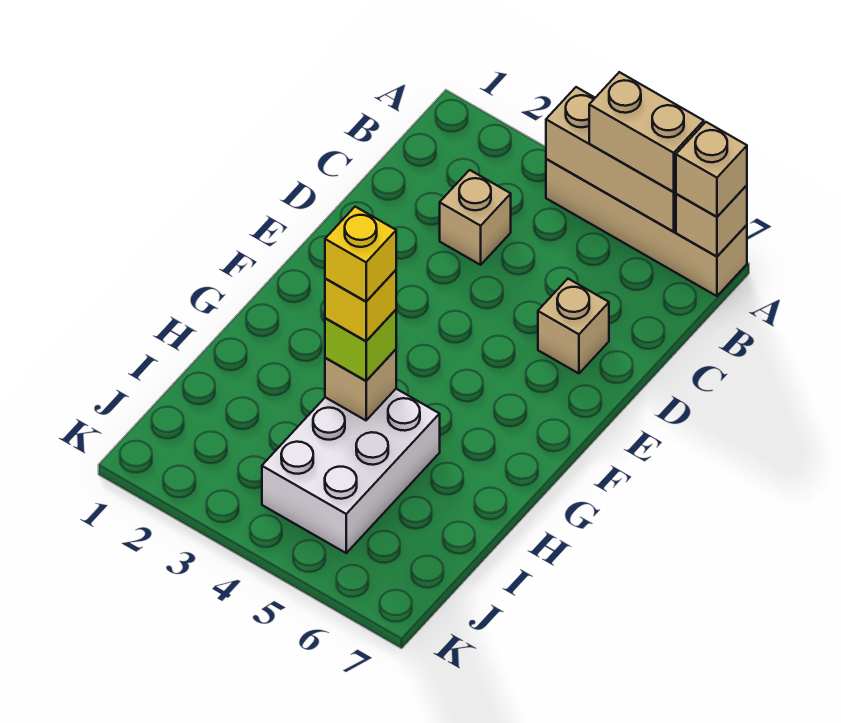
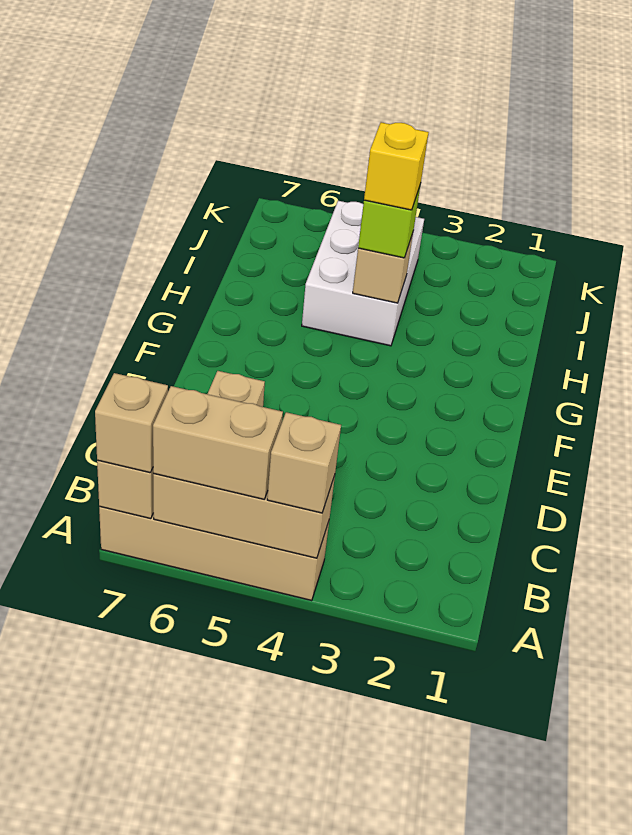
tan brick C3 level 1 -> tan brick A4 level 3
yellow brick H4 level 5 -> none

